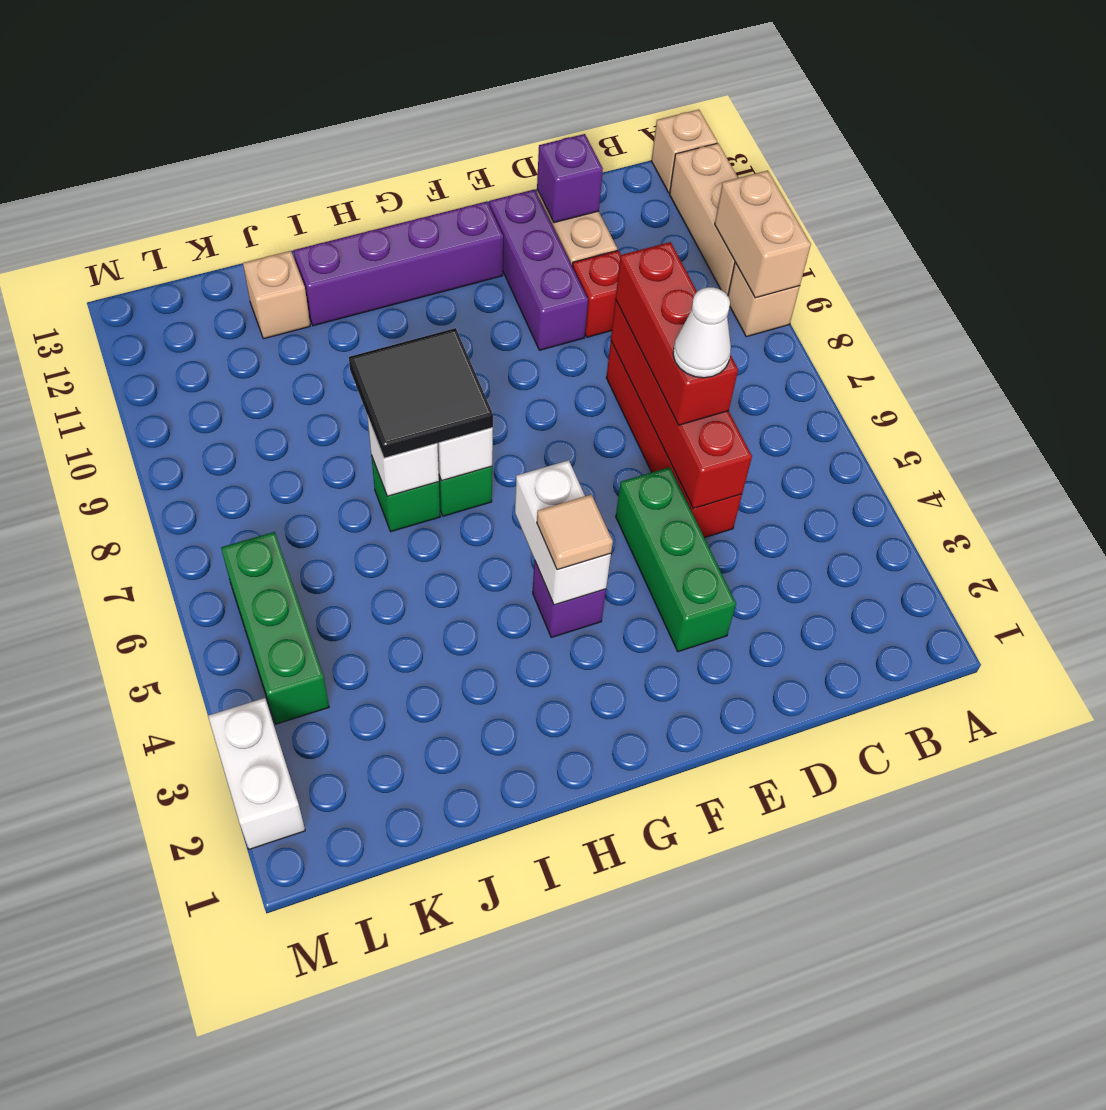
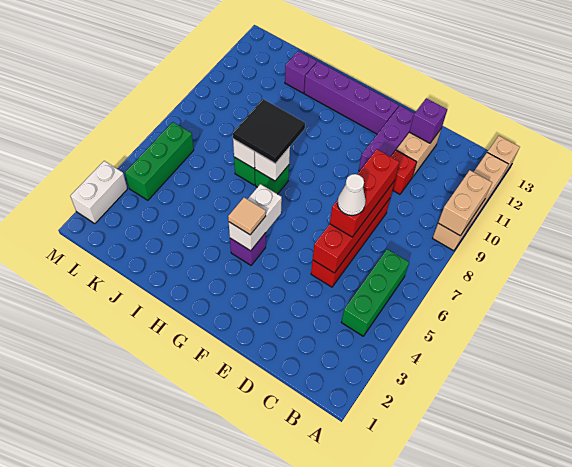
green brick E3:E5 level 1 -> green brick B4:B6 level 1
tan brick J12 level 1 -> purple brick J12 level 1

